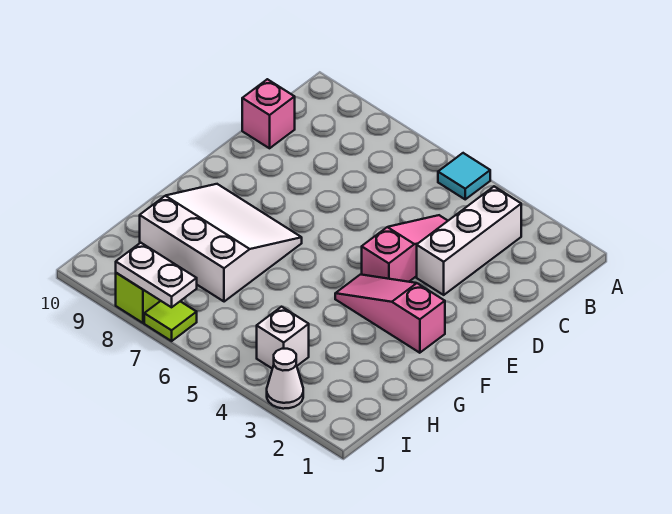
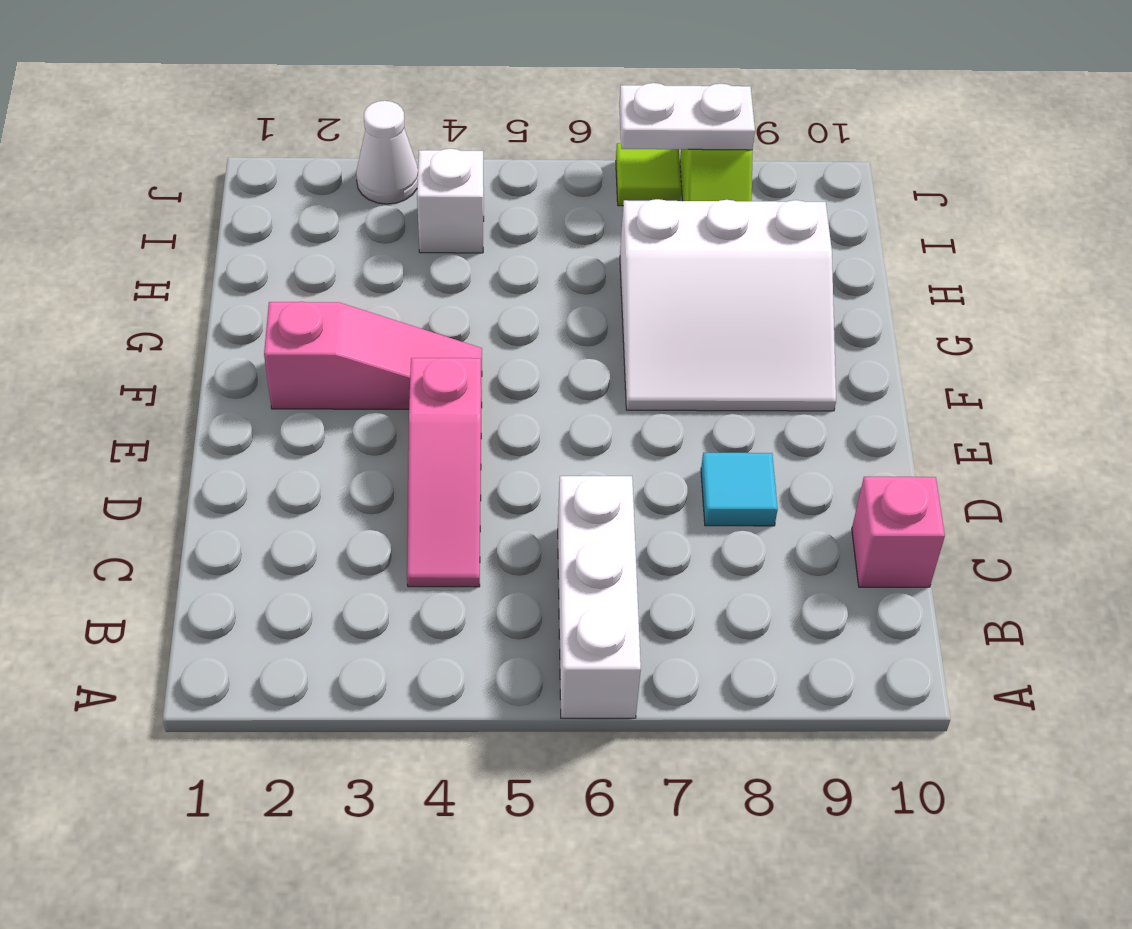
cyan tile A5 level 1 -> cyan tile D8 level 1
white brick B3:D3 level 1 -> white brick A6:C6 level 1

